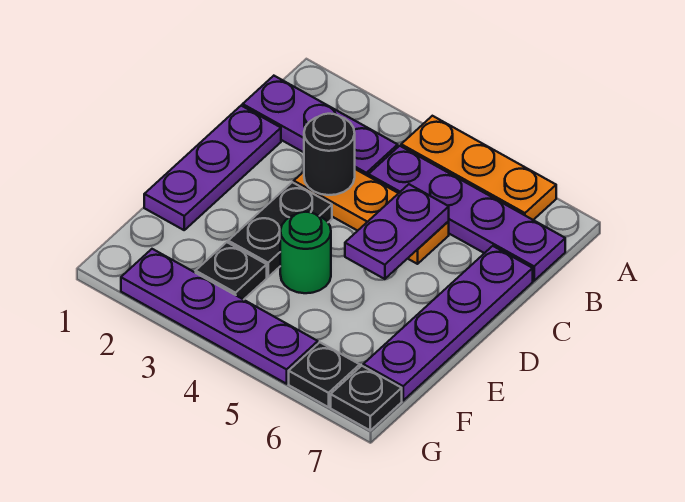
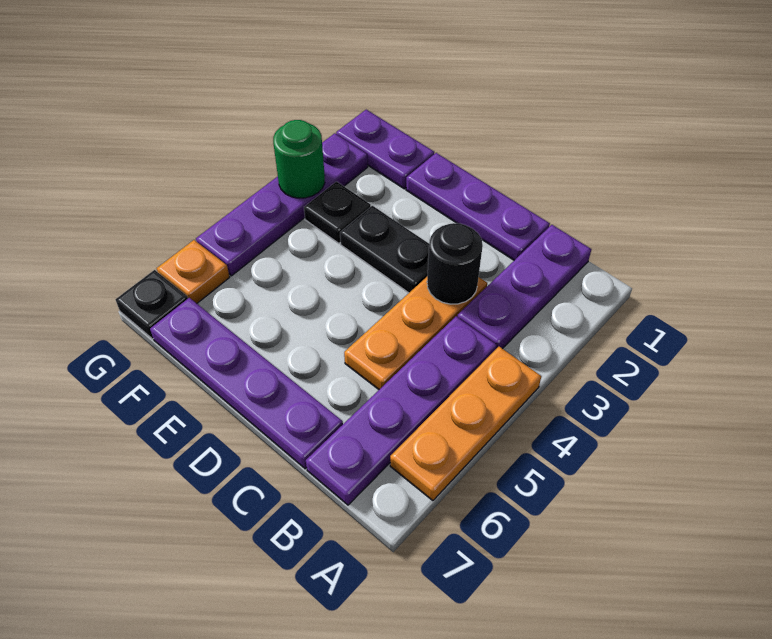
purple plate C5:D5 level 2 -> purple plate F1:G1 level 1
green round brick E4 level 1 -> green round brick G3 level 2
black plate G6 level 1 -> orange plate G6 level 1

